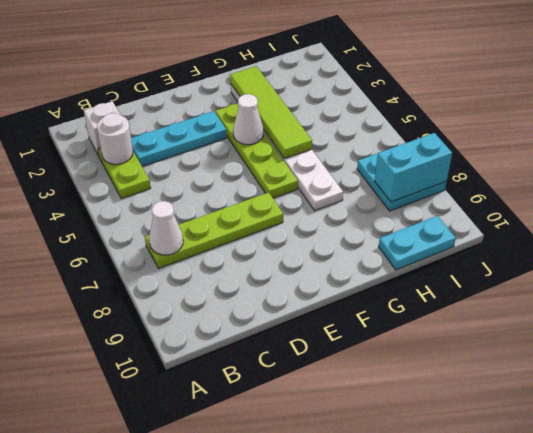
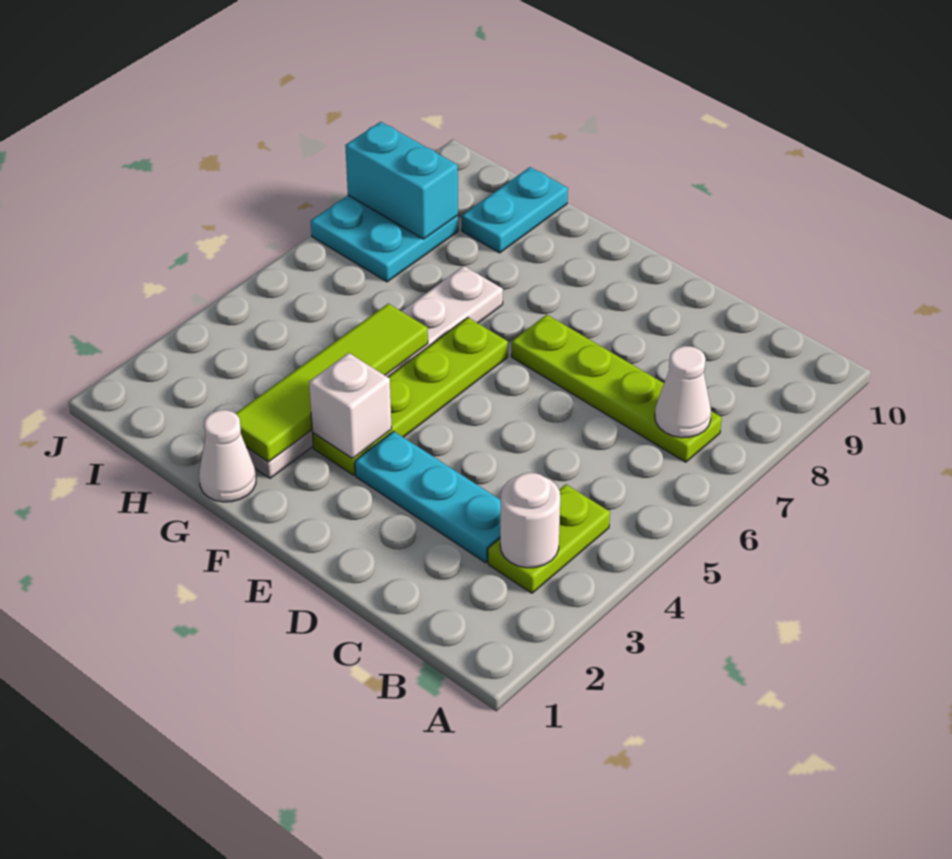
white brick B2 level 1 -> white brick F3 level 2
white cone F4 level 2 -> white cone G1 level 1
cyan plate H10:I10 level 1 -> cyan plate H9:H10 level 1

